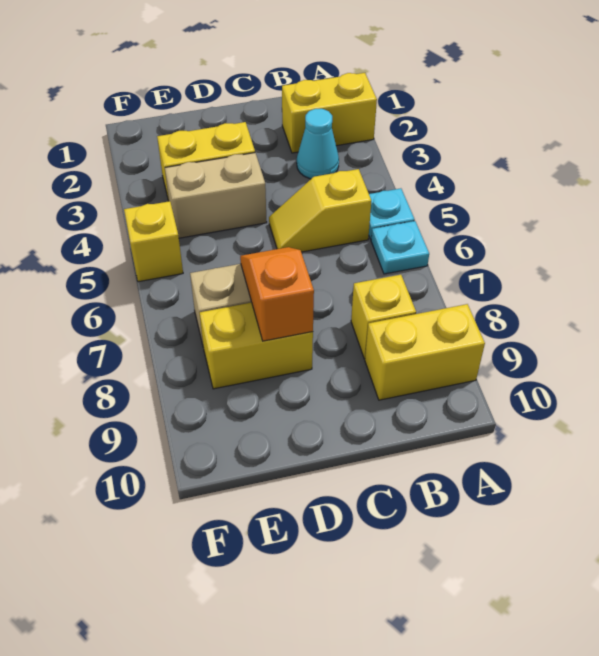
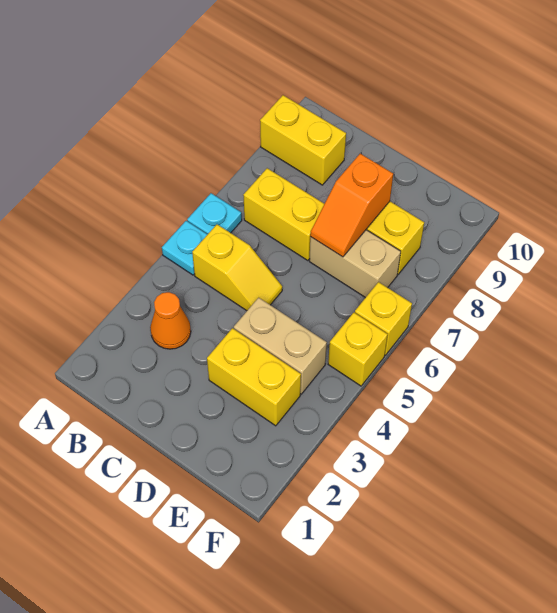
yellow brick A2:B2 level 1 -> yellow brick B7:C7 level 1
cyan cone B3 level 1 -> orange cone B3 level 1
yellow brick B8 level 1 -> yellow brick F6 level 1

